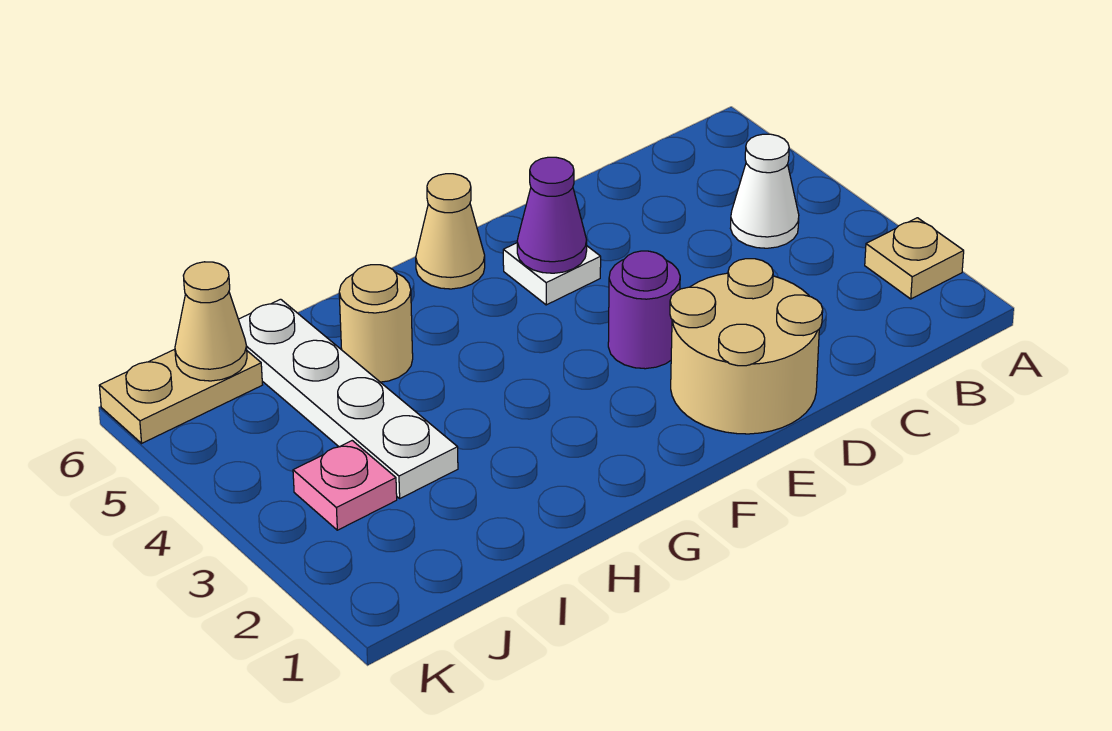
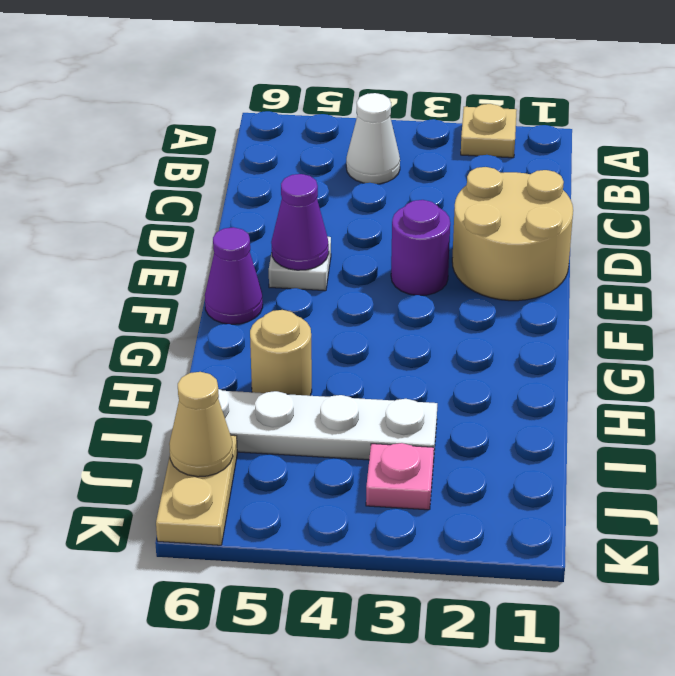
tan cone F6 level 1 -> purple cone F6 level 1

